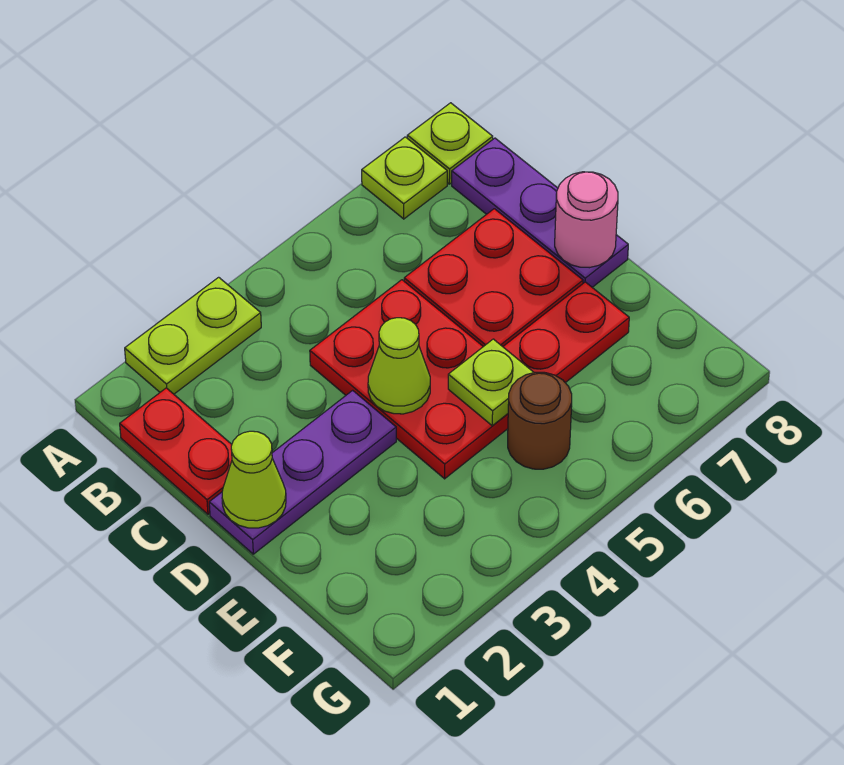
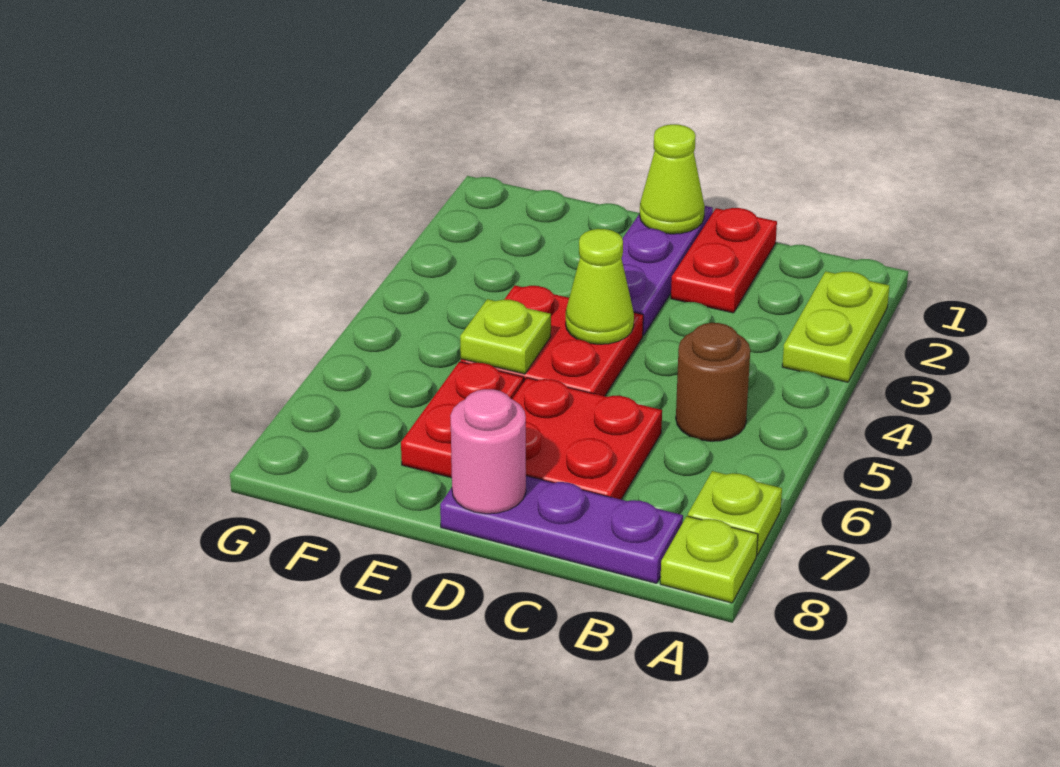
red plate B1:C1 level 1 -> red plate C1:C2 level 1
red plate C4:E5 level 1 -> red plate D4:E5 level 1
brown round brick F5 level 1 -> brown round brick B5 level 1

